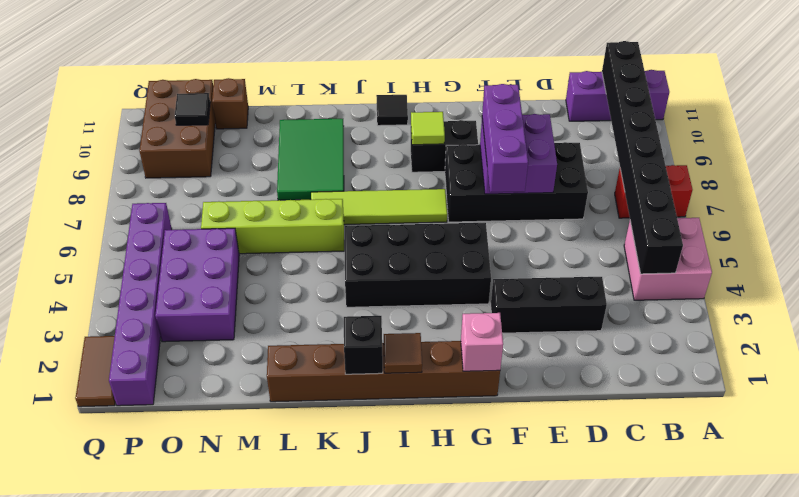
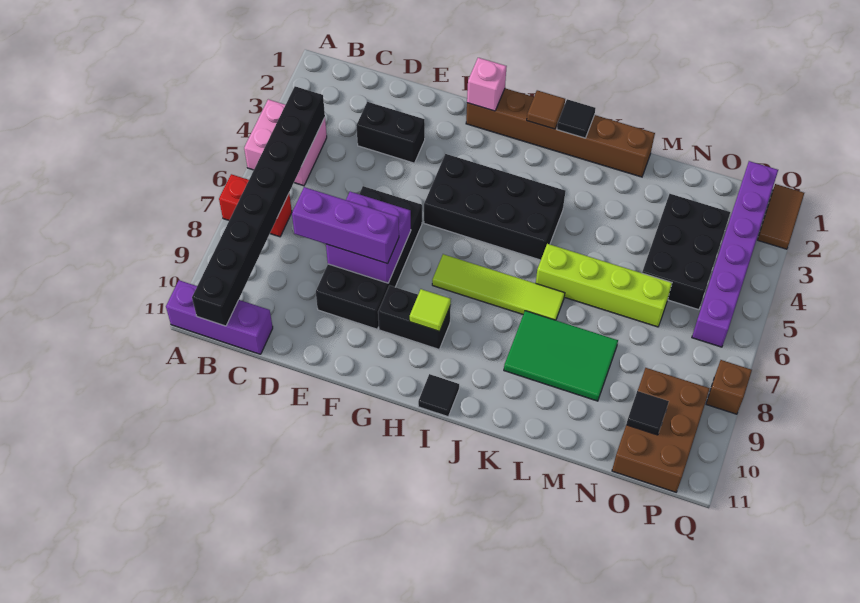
black brick D3:F3 level 1 -> black brick D3:E3 level 1
black brick D7:G8 level 1 -> black brick E6:F9 level 1
purple brick F6:F8 level 3 -> purple brick D8:F8 level 3
black brick J1 level 2 -> black tile J1 level 2
green tile K8:L10 level 1 -> green tile K8:M9 level 1
purple brick N3:O5 level 1 -> black brick N3:O5 level 1
brown brick N11 level 1 -> brown brick Q8 level 1

